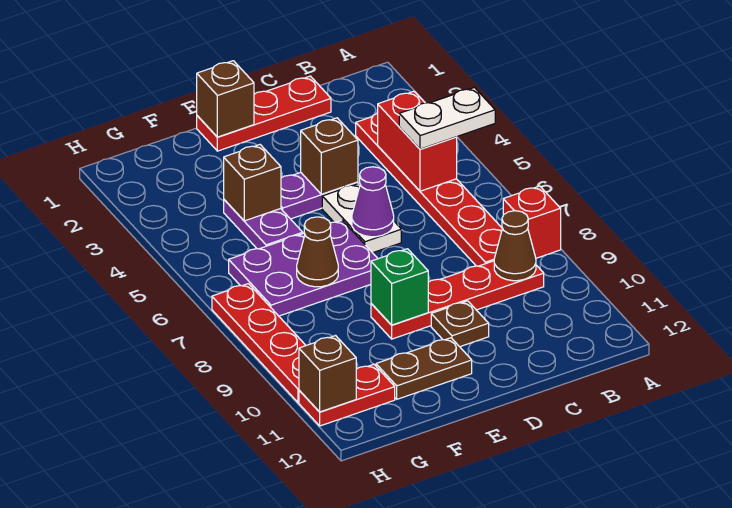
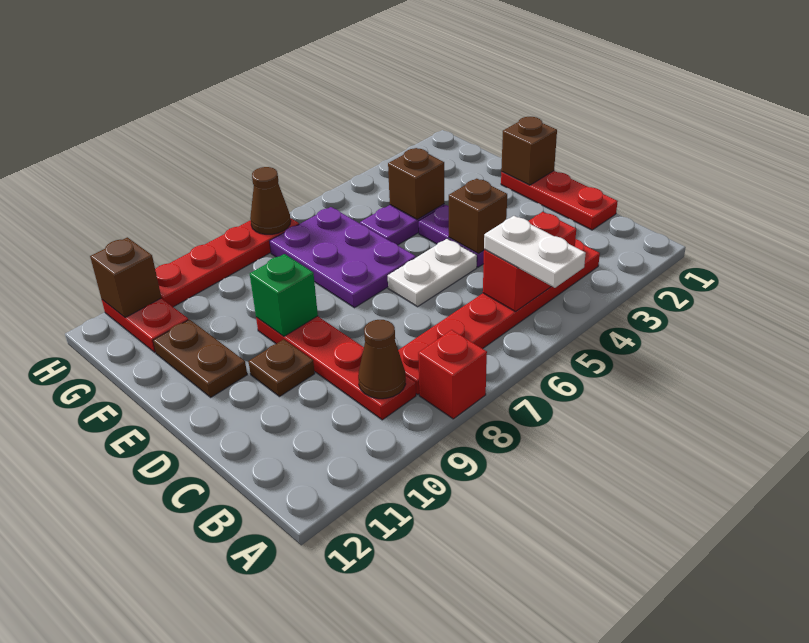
purple cone D6 level 2 -> none
brown cone F7 level 2 -> brown cone H7 level 2

